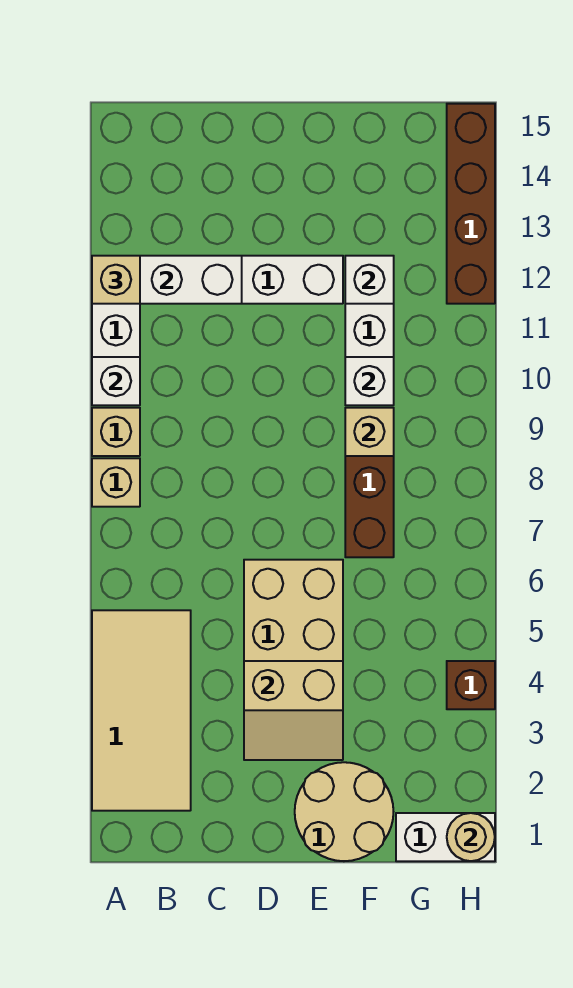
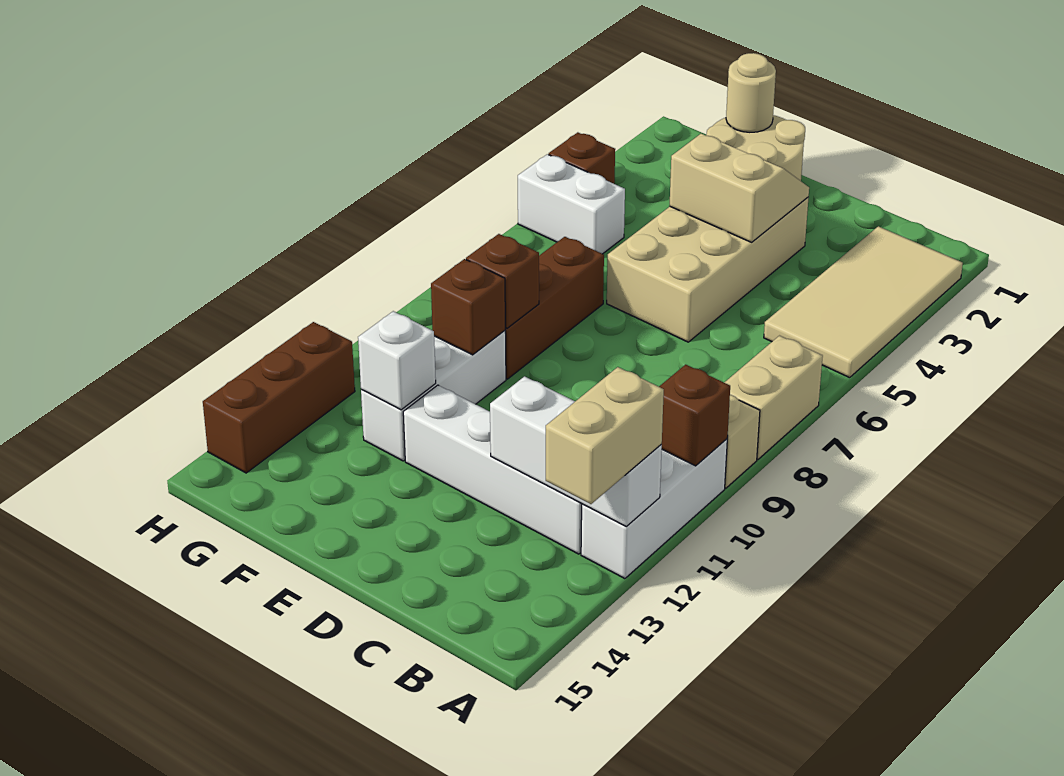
tan brick A8 level 1 -> tan brick A7:A8 level 1
white brick A10 level 2 -> brown brick A10 level 2
tan brick A12 level 3 -> tan brick A12:A13 level 3
tan brick F9 level 2 -> brown brick F9 level 2
white brick F10 level 2 -> brown brick F10 level 2
white brick G1:H1 level 1 -> white brick G5:H5 level 1
tan round brick H1 level 2 -> tan round brick F1 level 2
brown brick H12:H15 level 1 -> brown brick H12:H14 level 1

